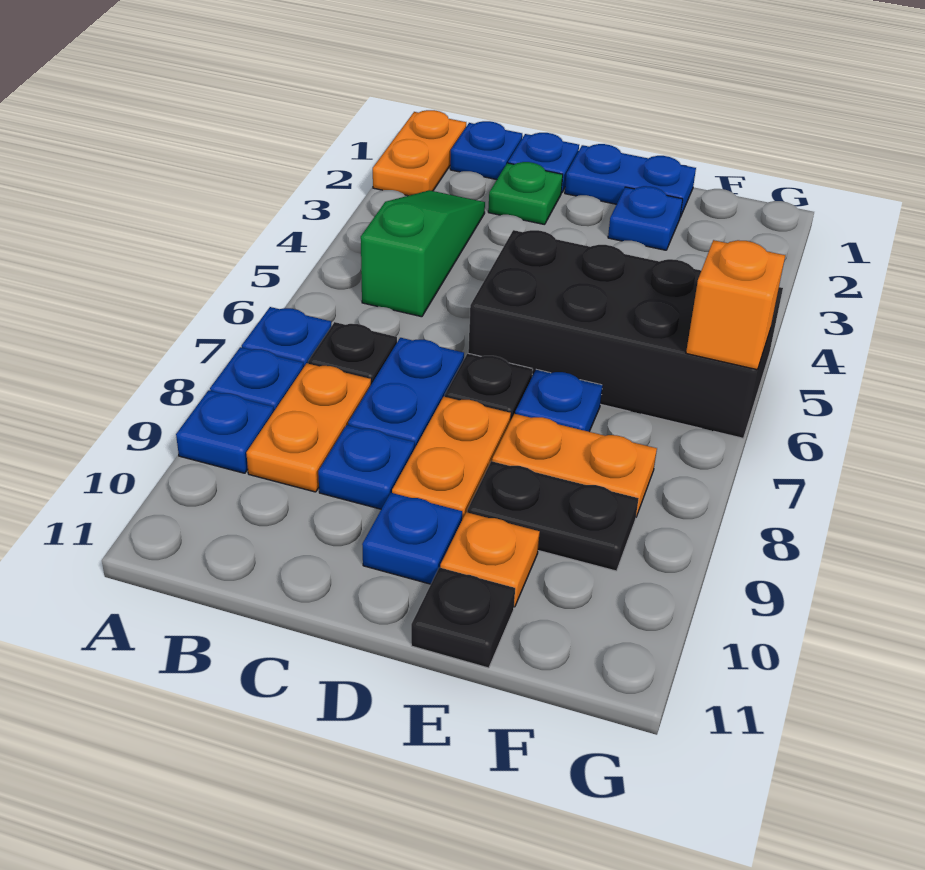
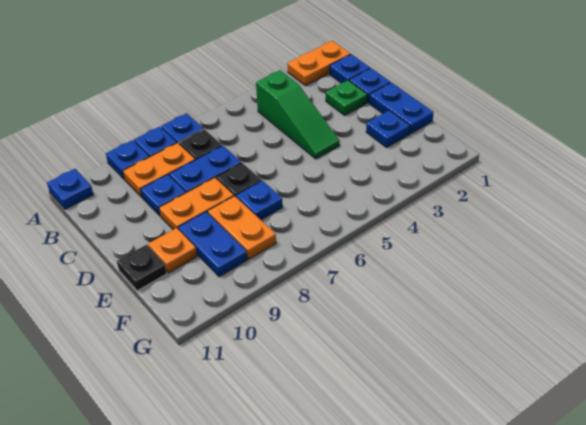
green slope B3:B5 level 1 top 5 -> green slope B4:D4 level 1 top B
black brick D5:G6 level 1 -> none
blue plate D10 level 1 -> blue plate A11 level 1
black plate E9:F9 level 1 -> blue plate E9:F9 level 1
orange brick G6 level 2 -> none

